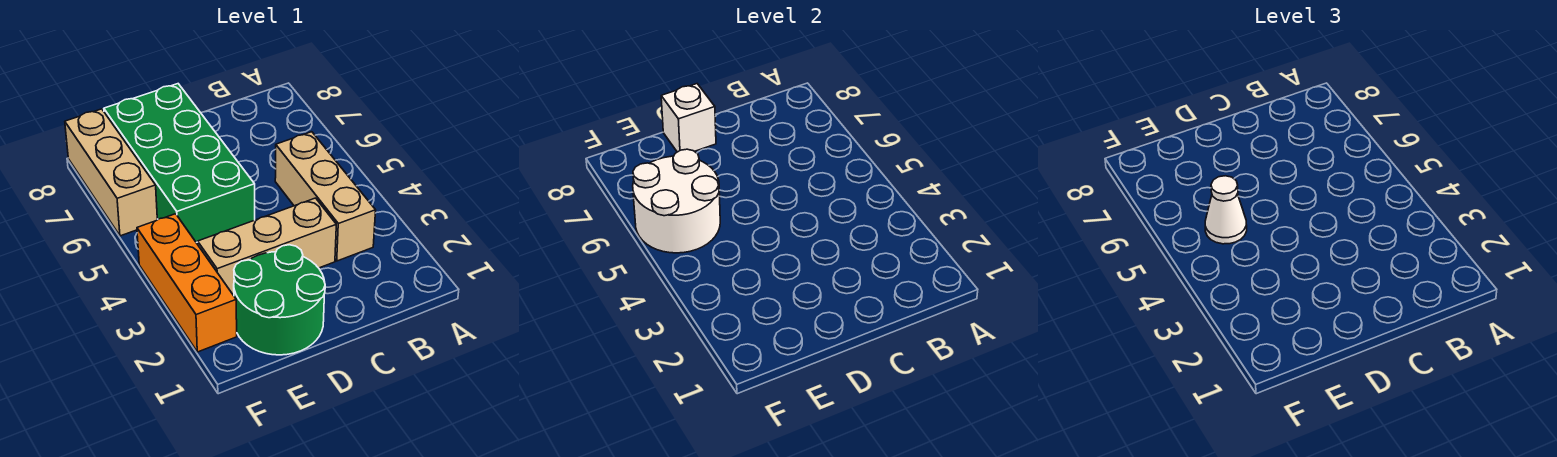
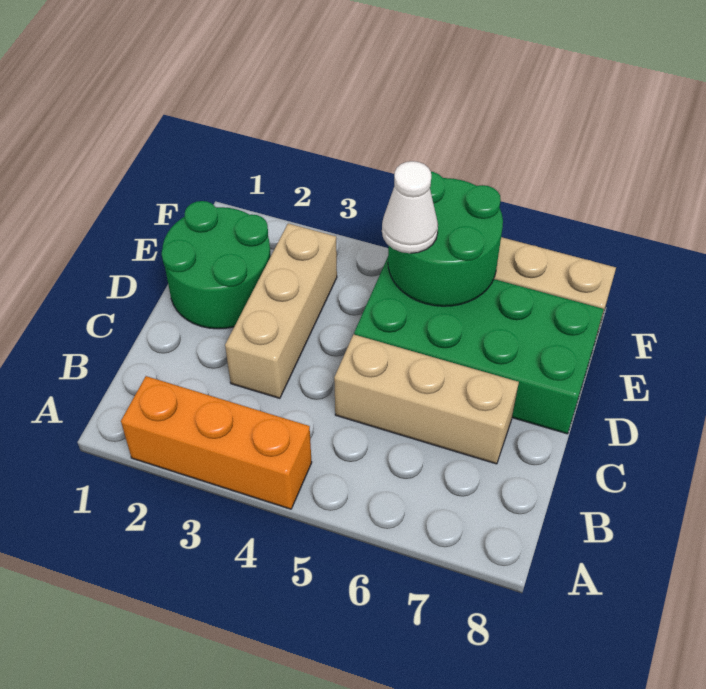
tan brick B3:B5 level 1 -> tan brick C5:C7 level 1
white brick D8 level 2 -> none
white round brick E5:F6 level 2 -> green round brick E5:F6 level 2
orange brick F2:F4 level 1 -> orange brick A2:A4 level 1

